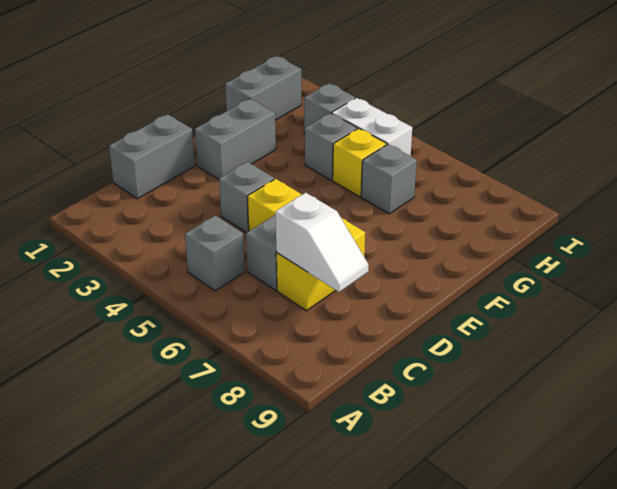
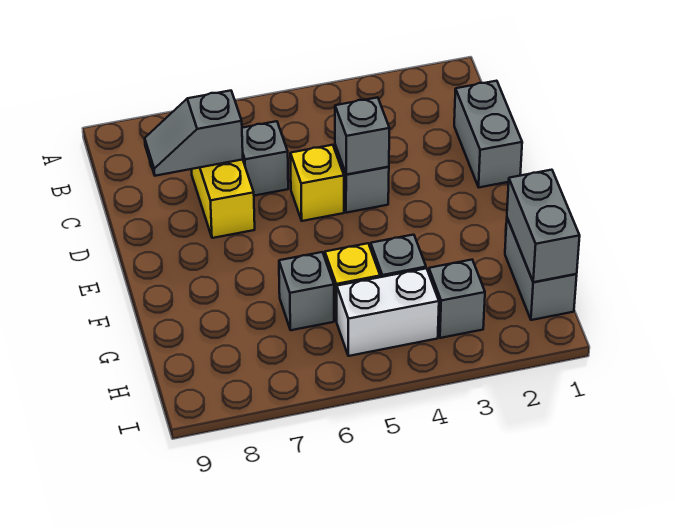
grey brick B5 level 1 -> grey brick D4 level 2
white slope C7:C8 level 2 top 7 -> grey slope C7:C8 level 2 top 7
grey brick E2:F2 level 1 -> grey brick G1:H1 level 2

